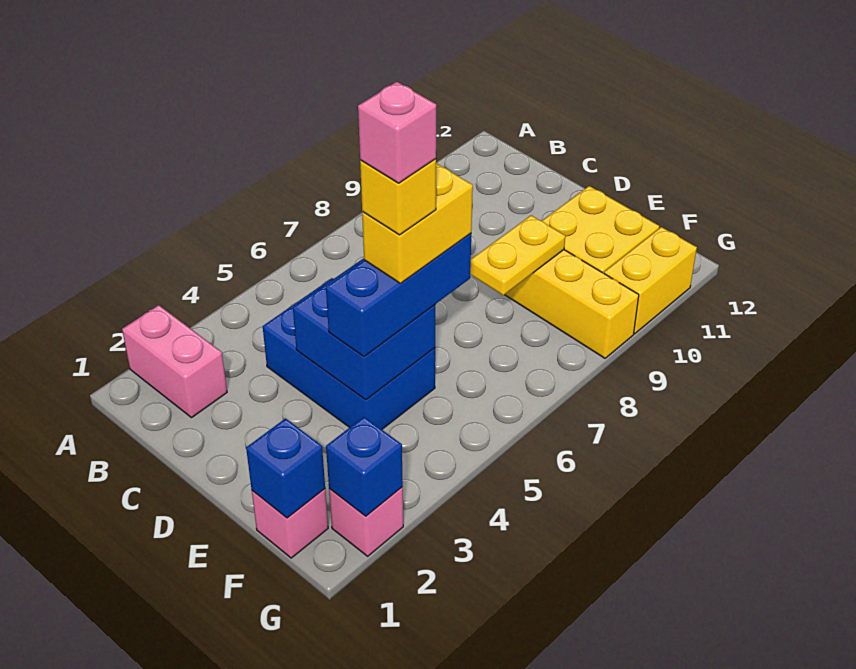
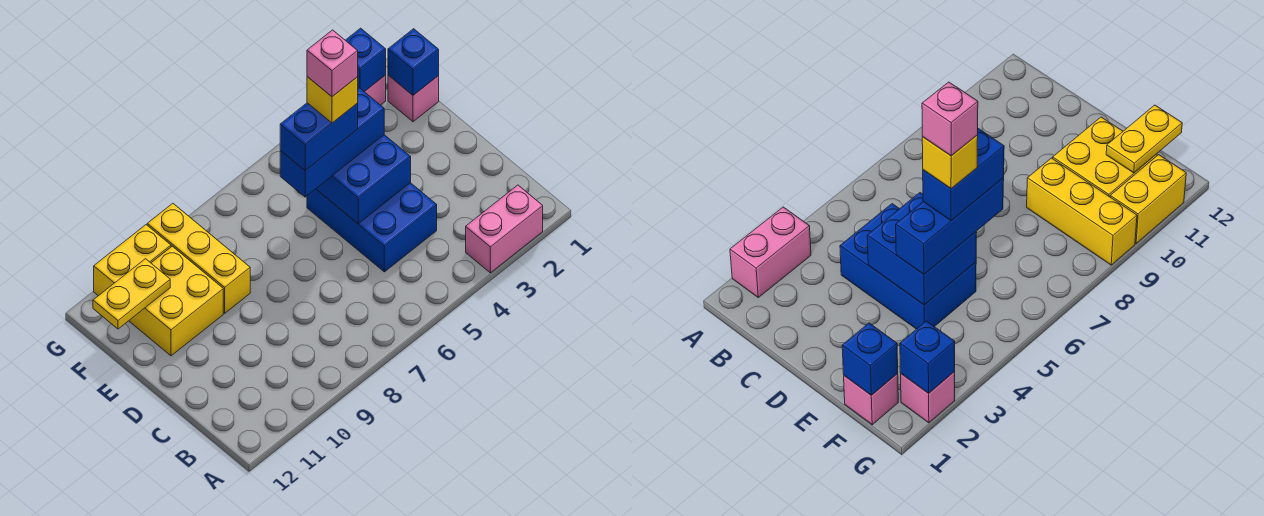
pink brick A2:B2 level 1 -> pink brick A2:A3 level 1
yellow brick E5:E6 level 4 -> blue brick E5:E6 level 4
yellow plate E8:E9 level 2 -> yellow plate F11:F12 level 2

